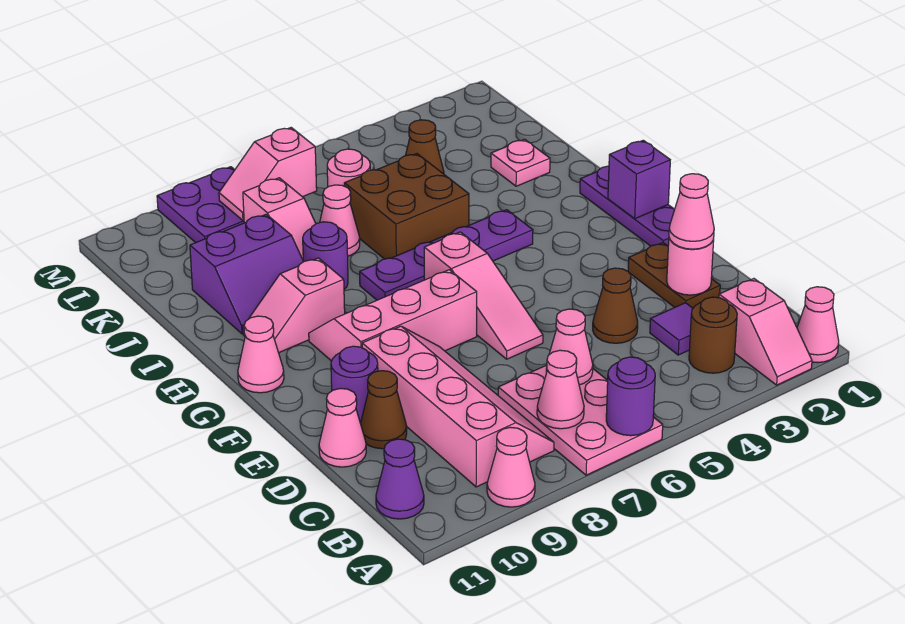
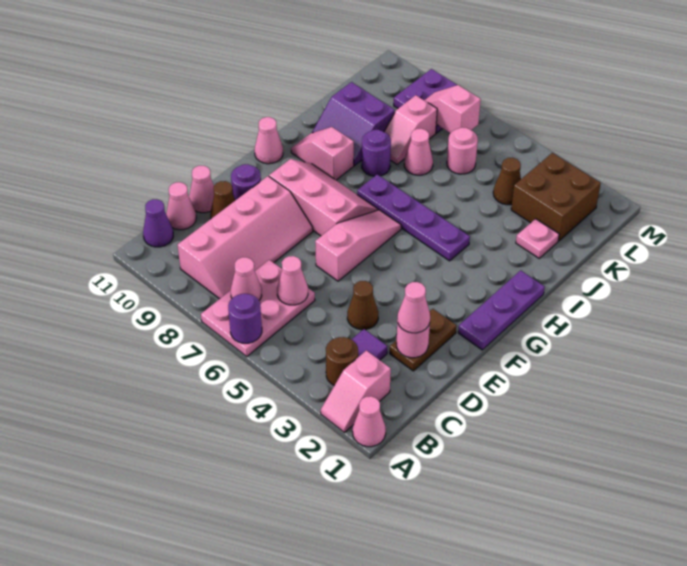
pink cone A9 level 1 -> pink cone C11 level 1
pink slope E6:G6 level 1 top G -> pink slope E6:G6 level 1 top E
purple brick G1 level 2 -> none
brown brick I5:J6 level 1 -> brown brick K2:L3 level 1

